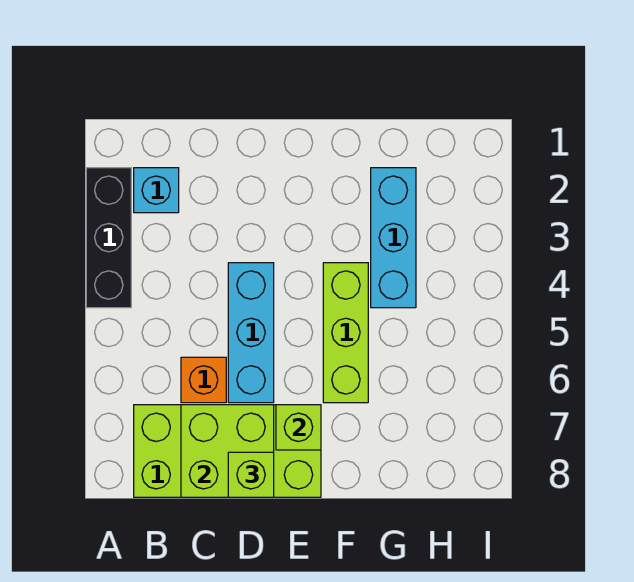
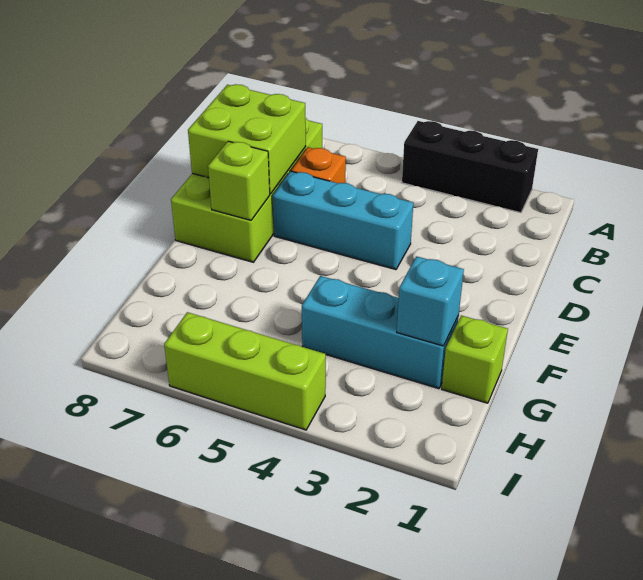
cyan brick B2 level 1 -> cyan brick G2 level 2
lime brick D8 level 3 -> lime brick G1 level 1
lime brick F4:F6 level 1 -> lime brick I4:I6 level 1

